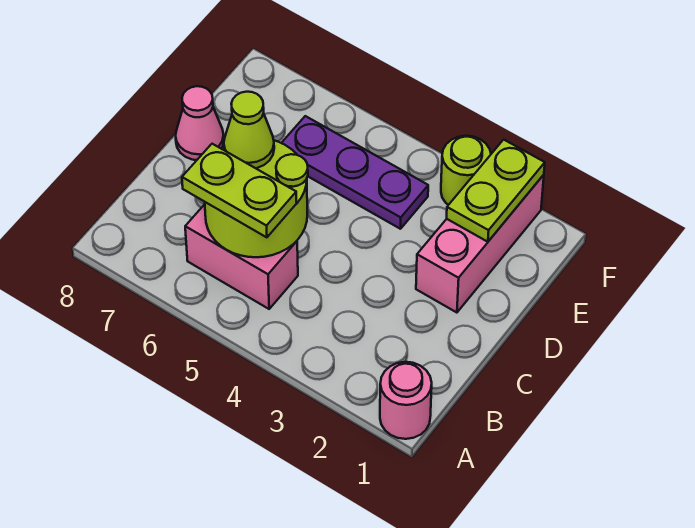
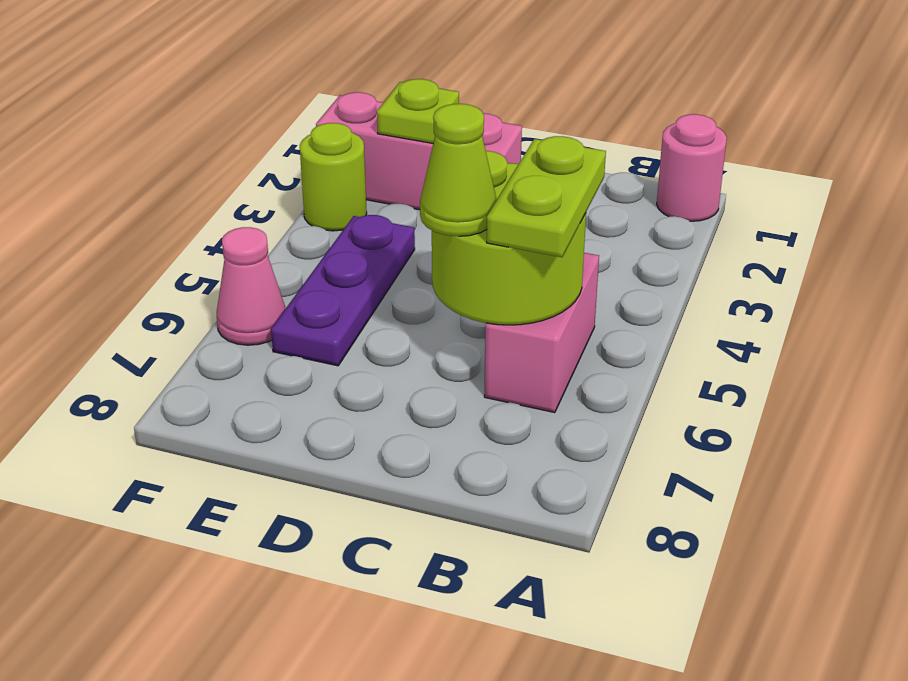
pink cone D8 level 1 -> pink cone F6 level 1
lime plate E2:F2 level 2 -> lime plate E2 level 2

